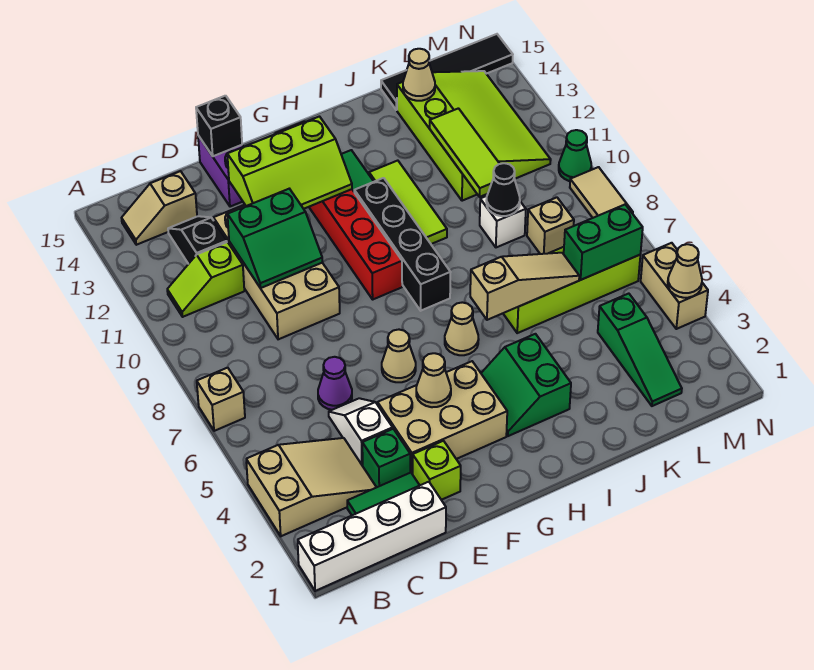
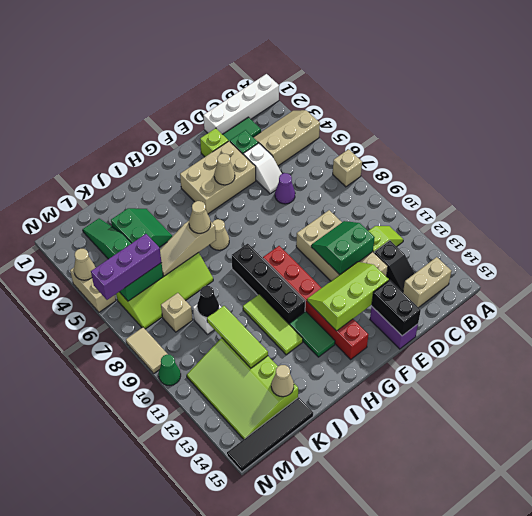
tan slope A3:C4 level 1 top A -> tan slope A3:C4 level 1 top 4
tan slope B14:C14 level 1 top C -> tan brick B14:C14 level 1
black brick E15 level 2 -> black brick E14:E15 level 2
tan cone F6 level 1 -> tan cone I6 level 3
green slope H3:I4 level 1 top I -> green slope J3:K4 level 1 top K
none -> purple brick L6:N6 level 3

